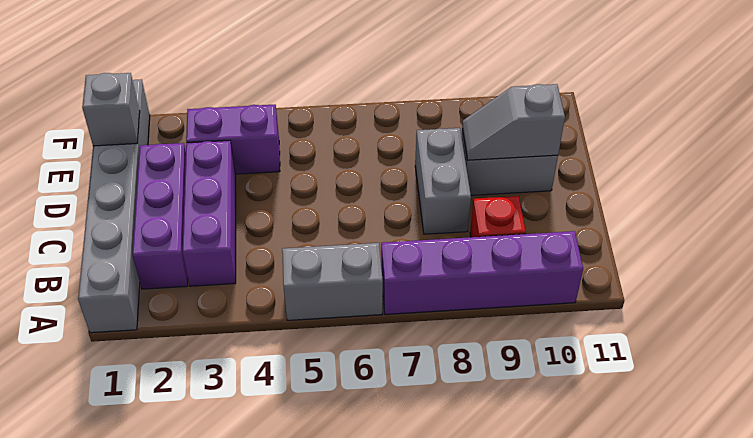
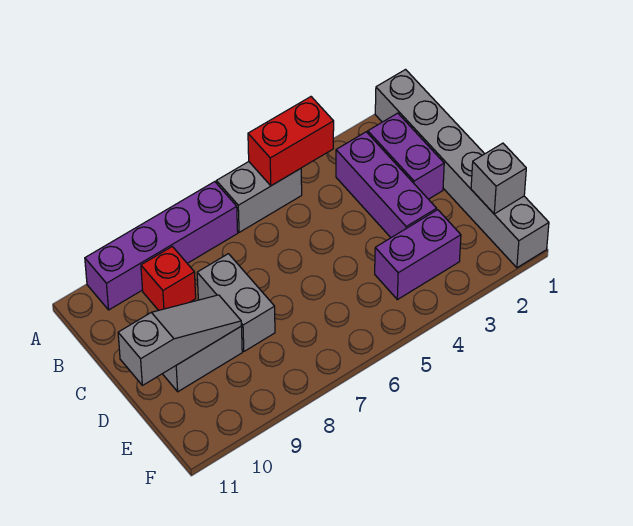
none -> red brick A4:A5 level 2
purple brick B2:D2 level 1 -> purple brick B2:C2 level 1
grey slope D9:D10 level 2 top 10 -> grey slope D9:D11 level 2 top 11

